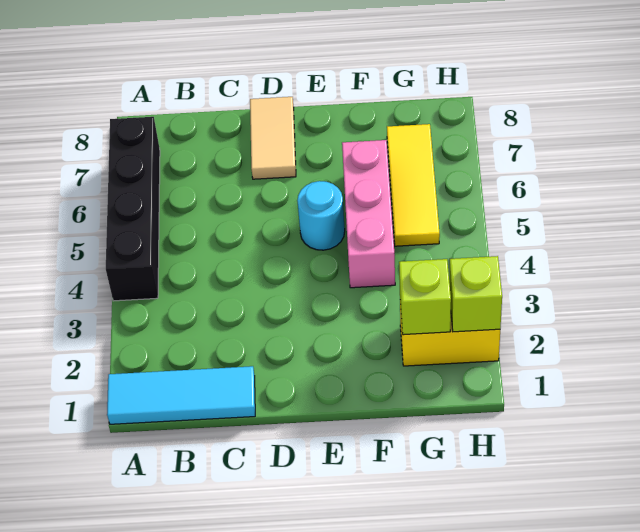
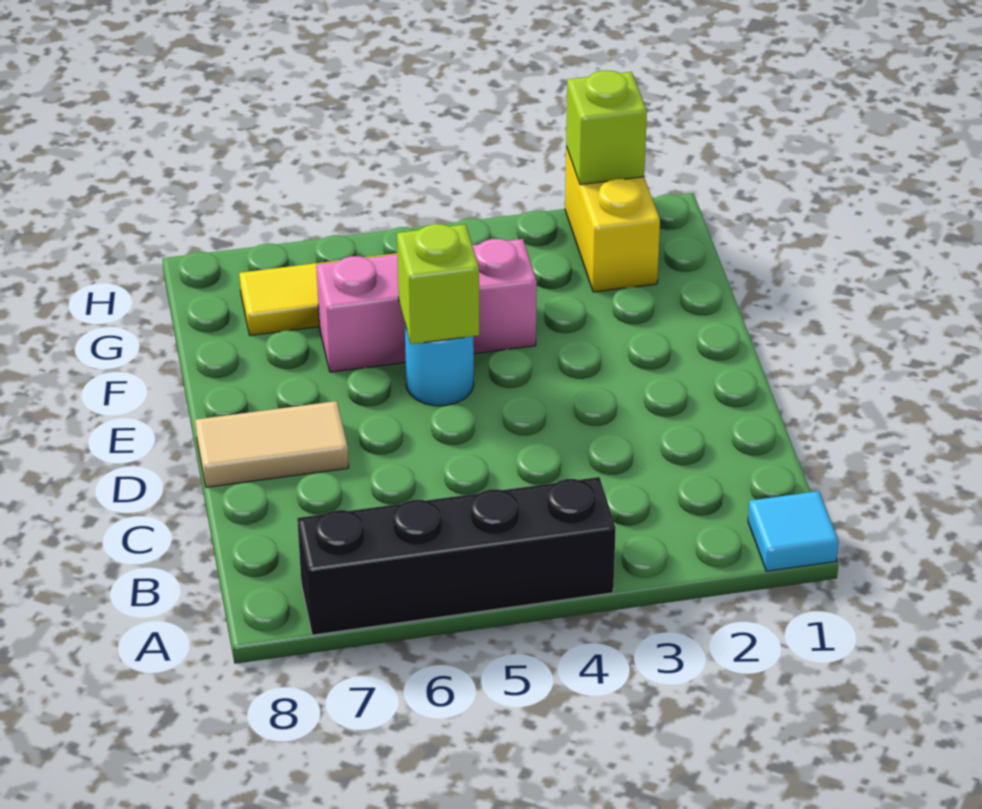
cyan tile A1:C1 level 1 -> cyan tile A1 level 1
lime brick G2 level 2 -> lime brick E5 level 2

